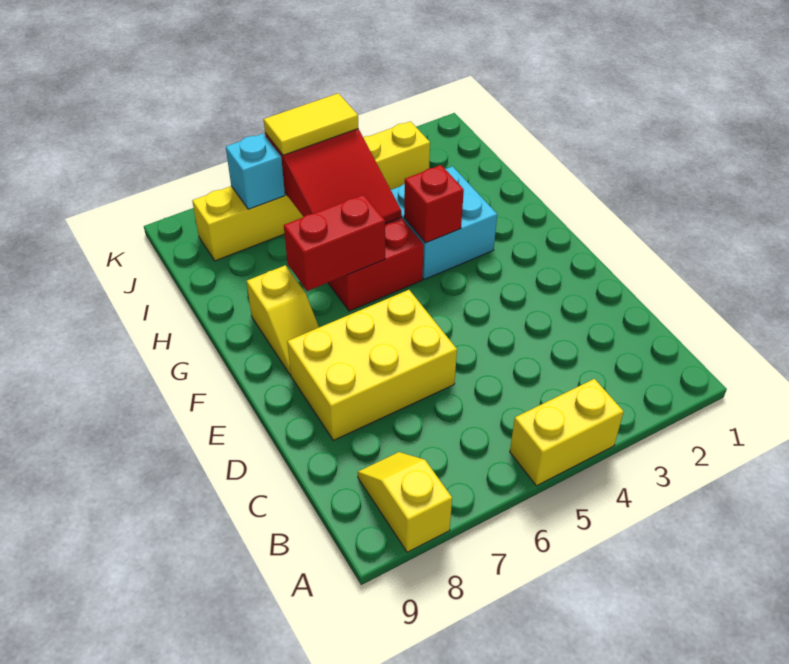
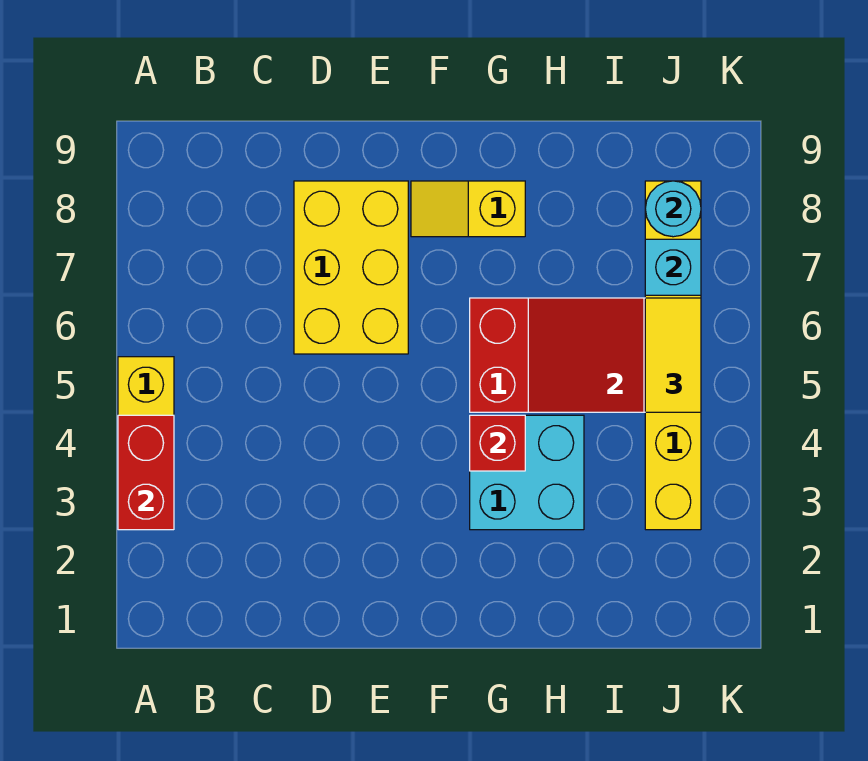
yellow slope A8:B8 level 1 top A -> none
red brick G6:G7 level 2 -> red brick A3:A4 level 2
none -> cyan round brick J8 level 2

